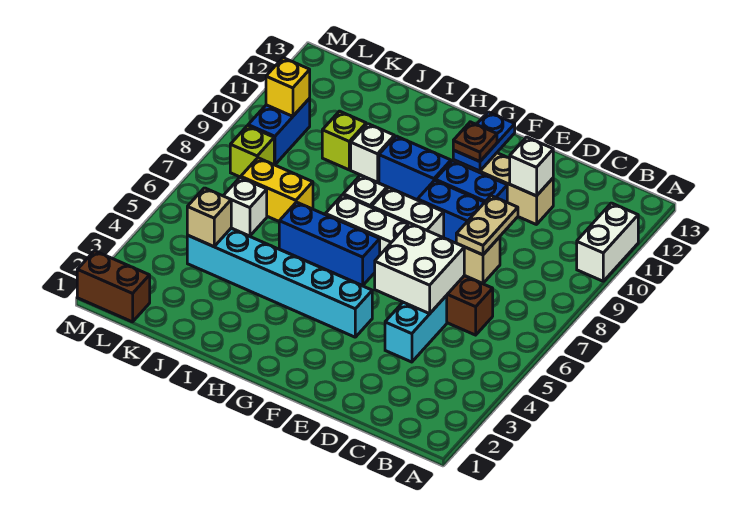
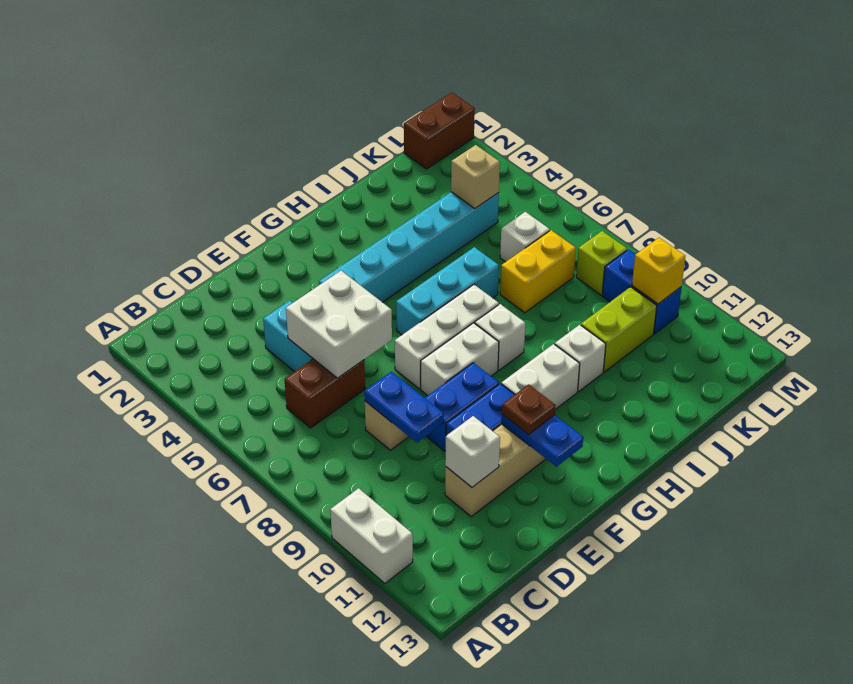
tan plate D8:D9 level 2 -> blue plate D8:D9 level 2
blue brick G6:I6 level 1 -> cyan brick G6:I6 level 1
blue brick G10:H10 level 1 -> white brick G10:H10 level 1
lime brick J10 level 1 -> lime brick J10:K10 level 1

